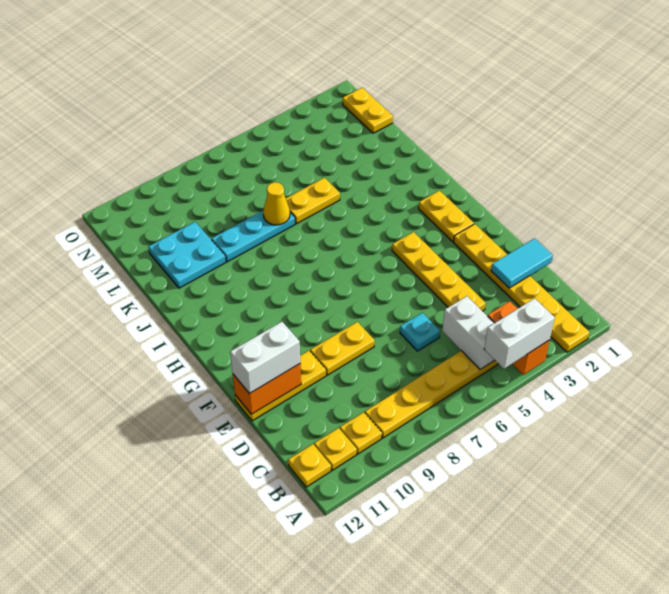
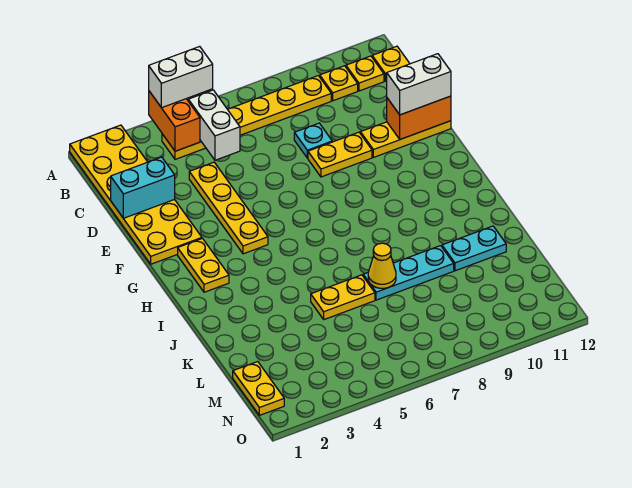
yellow plate A2:F2 level 1 -> yellow plate A1:F2 level 1
cyan tile D1:D2 level 2 -> cyan brick D1:D2 level 2
cyan plate D6 level 1 -> cyan plate D8 level 1
cyan plate K10:L11 level 1 -> cyan plate K10:K11 level 1

